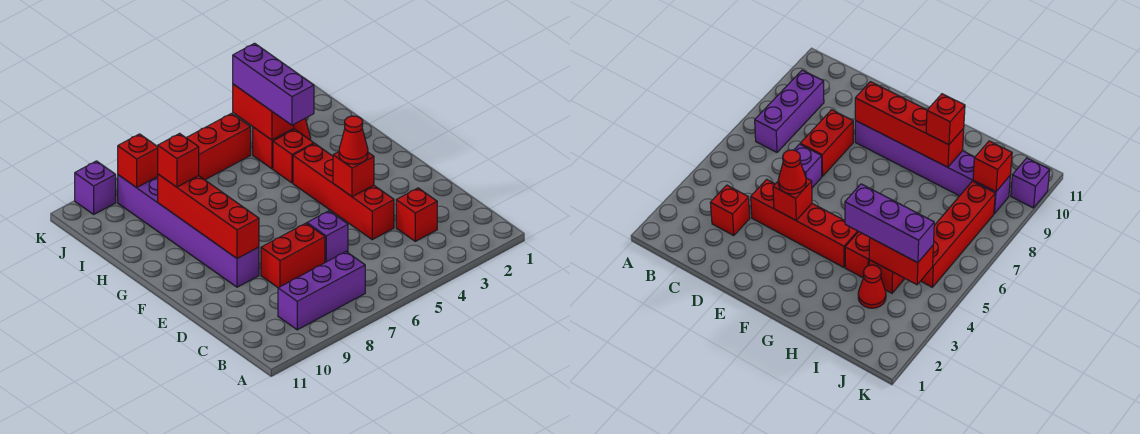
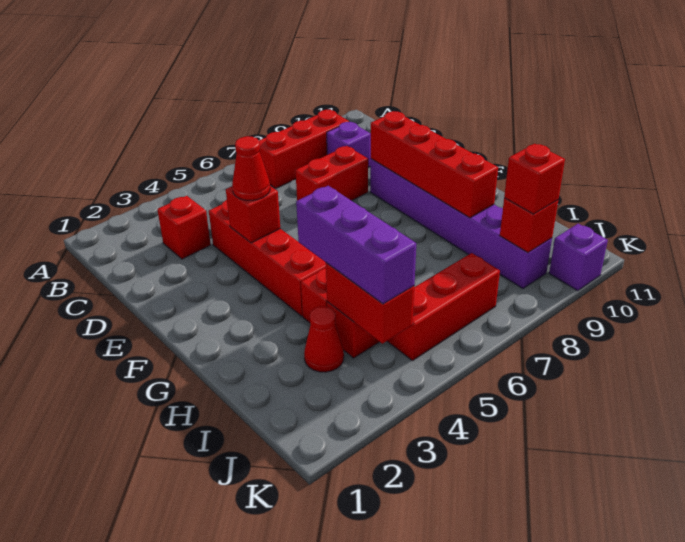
purple brick B7:B9 level 1 -> red brick B7:B9 level 1
purple brick D6 level 1 -> purple brick C9 level 1
red brick H9 level 3 -> red brick J9 level 3
red brick J5:J8 level 1 -> red brick J5:J7 level 1

